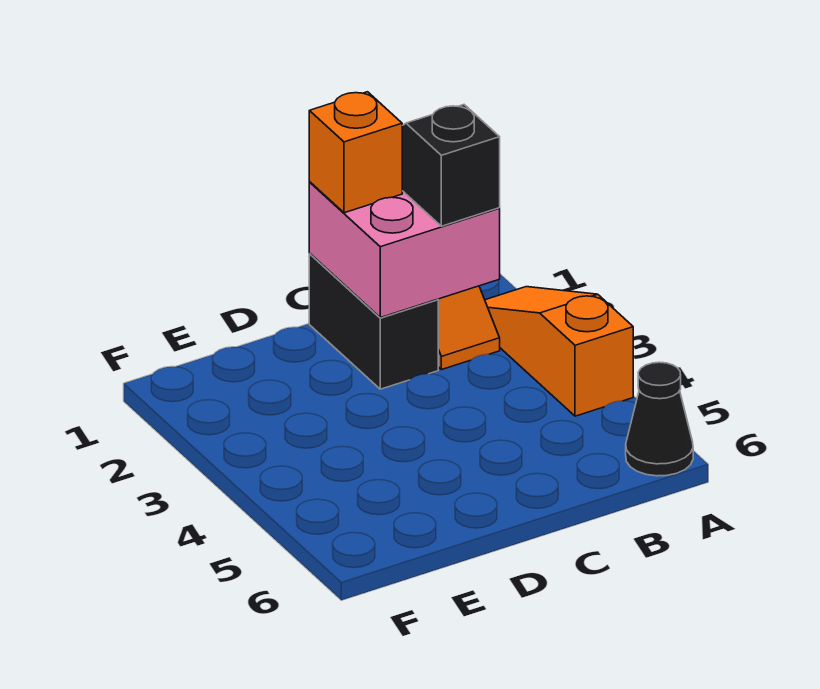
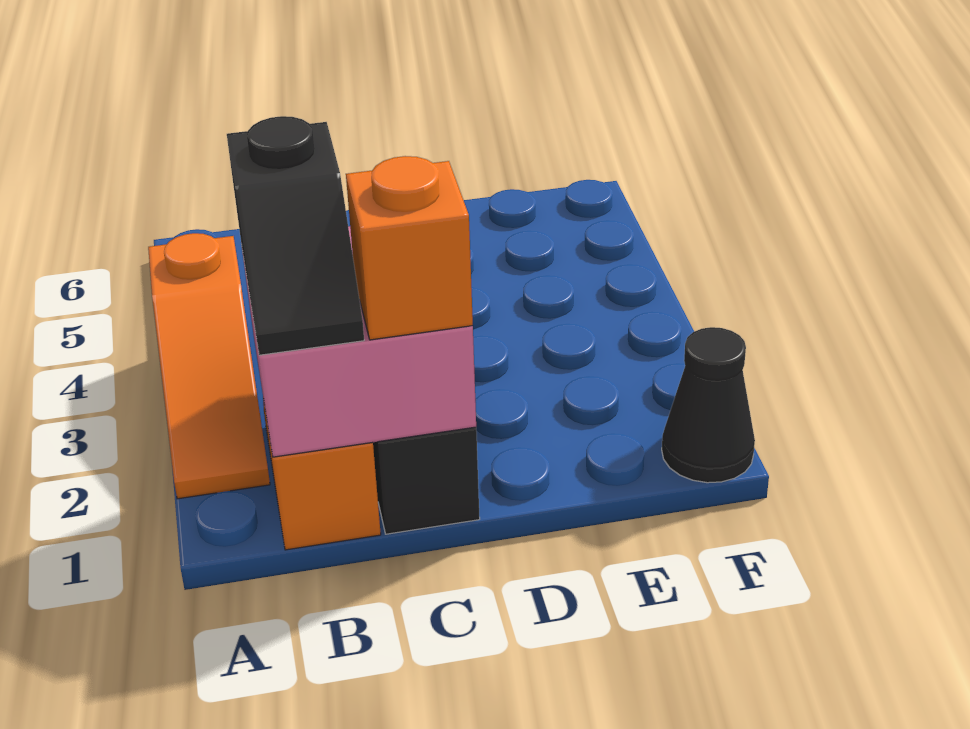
black cone A6 level 1 -> black cone F1 level 1

